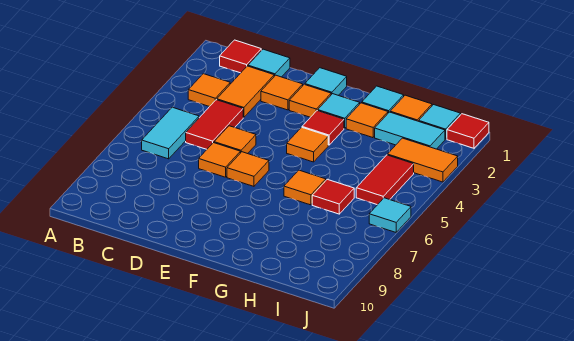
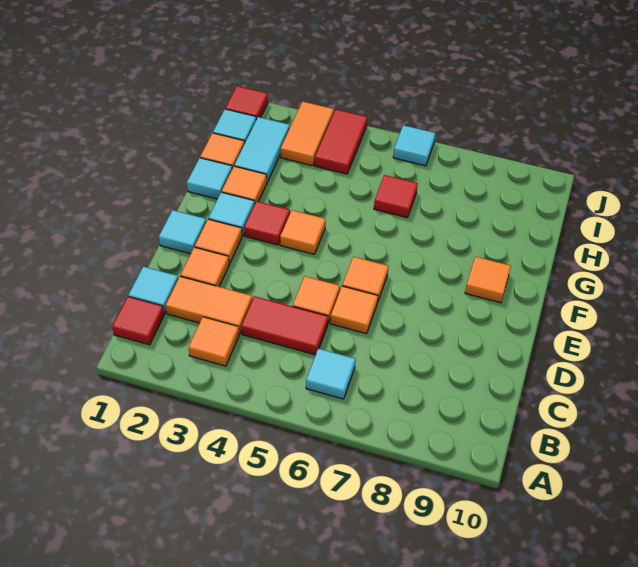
cyan tile B5:B6 level 1 -> cyan tile B6 level 1
orange tile G6 level 1 -> orange tile F9 level 1
red tile I4:I5 level 1 -> red tile I4:J4 level 1

